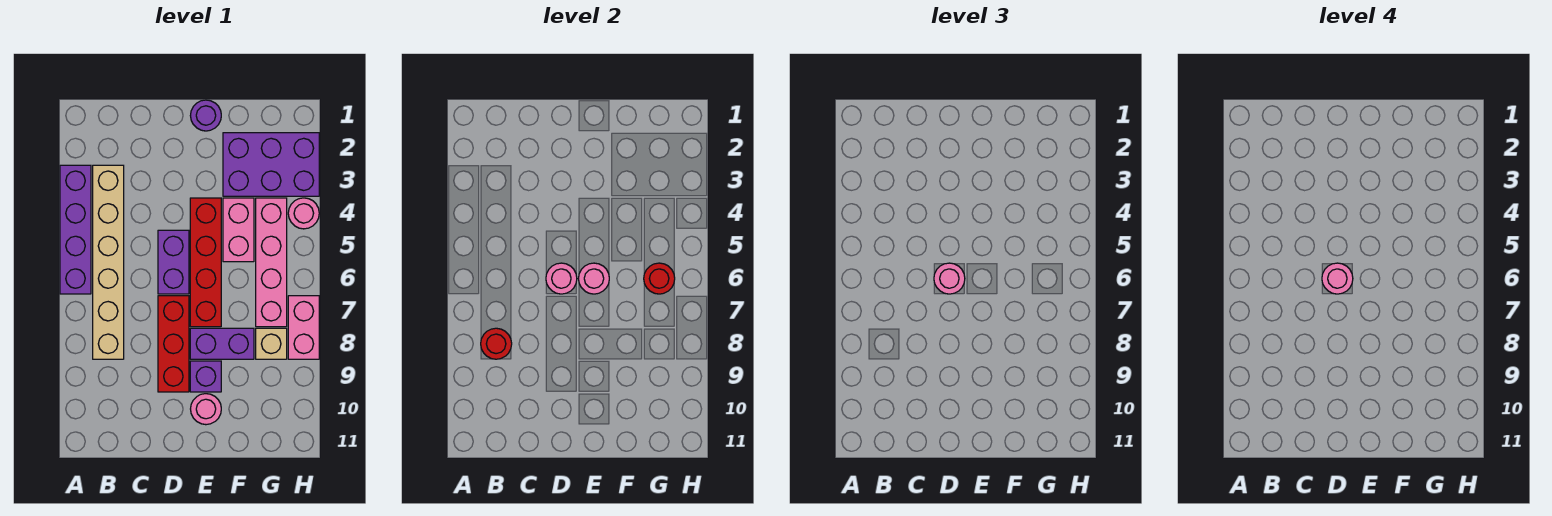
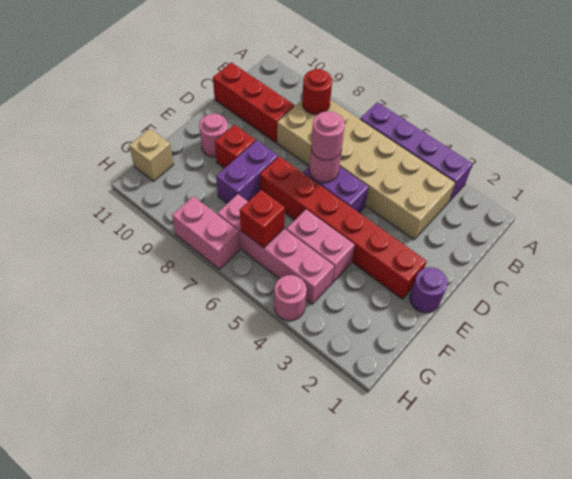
tan brick B3:B8 level 1 -> tan brick B3:C8 level 1
pink round brick D6 level 4 -> none
red brick D7:D9 level 1 -> red brick C9:C11 level 1
red brick E4:E7 level 1 -> red brick E2:E7 level 1
pink round brick E6 level 2 -> none
purple brick E9 level 1 -> red brick E9 level 1
purple brick F2:H3 level 1 -> none
red round brick G6 level 2 -> red brick G6 level 2
tan brick G8 level 1 -> tan brick G11 level 1

